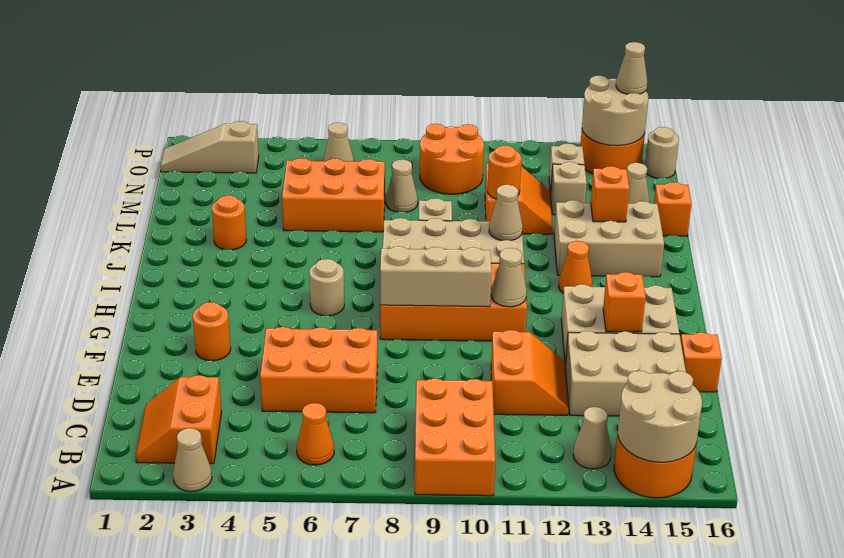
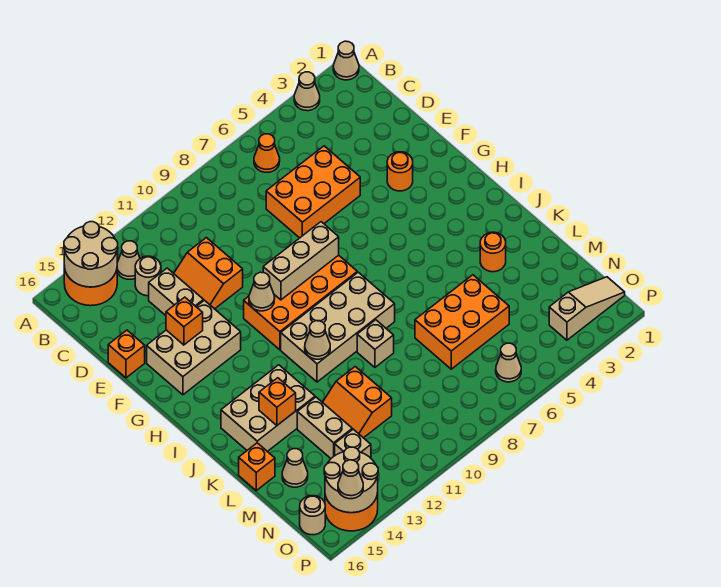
orange brick A9:C10 level 1 -> none
orange slope B2:C3 level 1 top 3 -> none
tan brick D13:E15 level 1 -> tan brick D13:E13 level 1
tan round brick H6 level 1 -> tan round brick C13 level 1
orange cone I13 level 1 -> none
orange round brick L11 level 2 -> none
tan cone M8 level 1 -> tan cone A1 level 1
tan brick M13 level 1 -> tan brick L13:M13 level 1
orange round brick N9:O10 level 1 -> none

